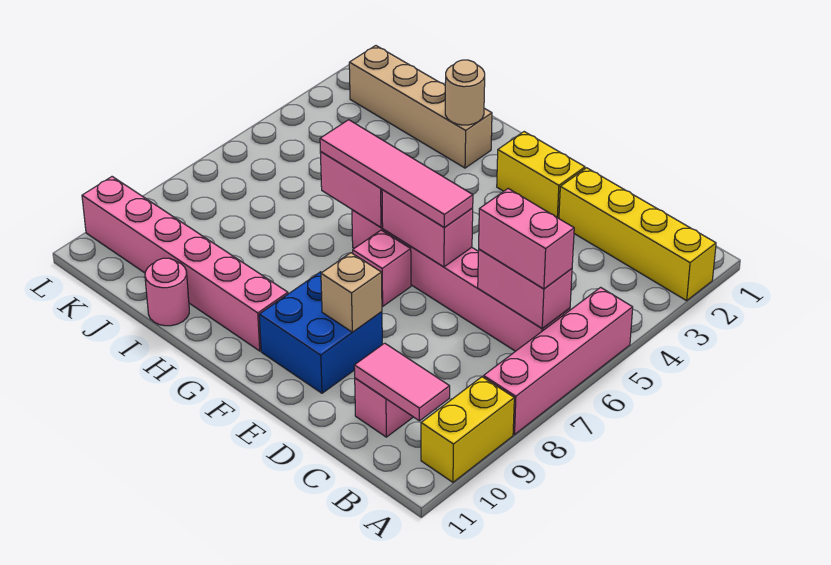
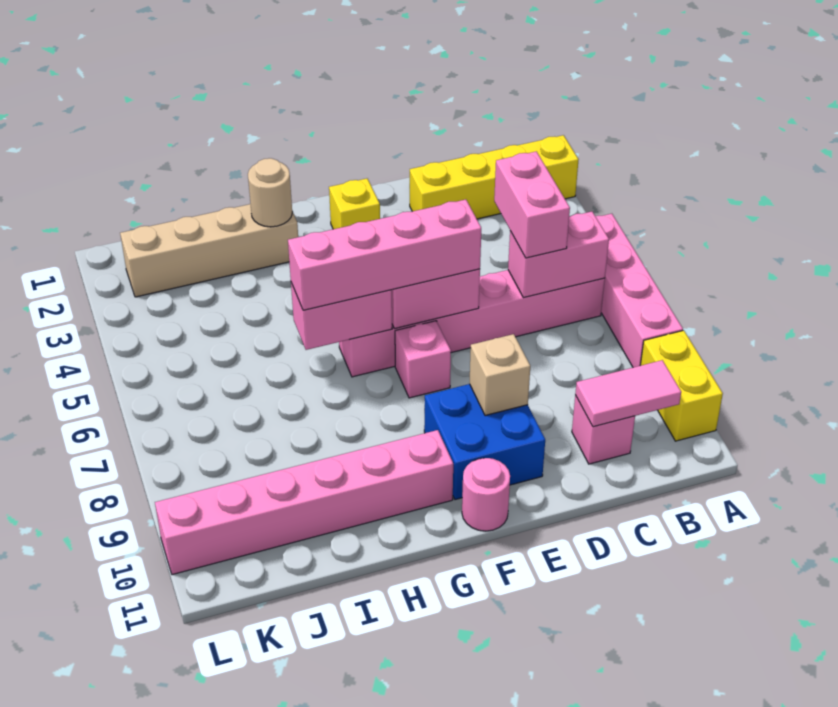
pink brick B6:C6 level 3 -> pink brick C5:C6 level 3
yellow brick E2:F2 level 1 -> yellow brick F2 level 1
pink tile E6:H6 level 3 -> pink brick E6:H6 level 3
pink round brick I11 level 1 -> pink round brick F11 level 1

